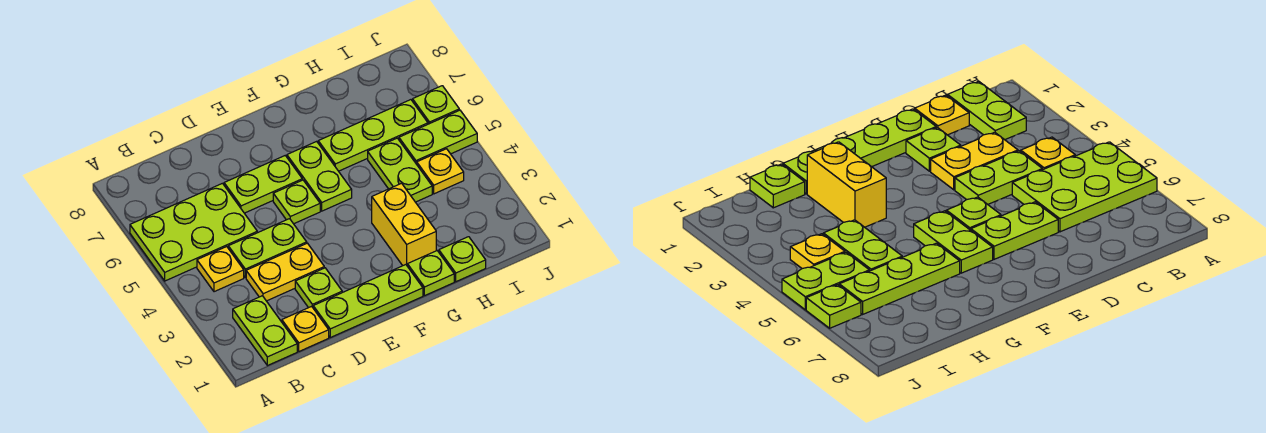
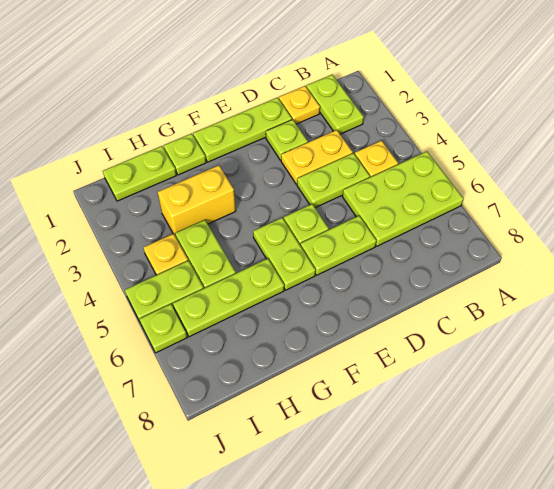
yellow brick G2:G3 level 1 -> yellow brick G3:H3 level 1
lime plate H1 level 1 -> lime plate H1:I1 level 1

